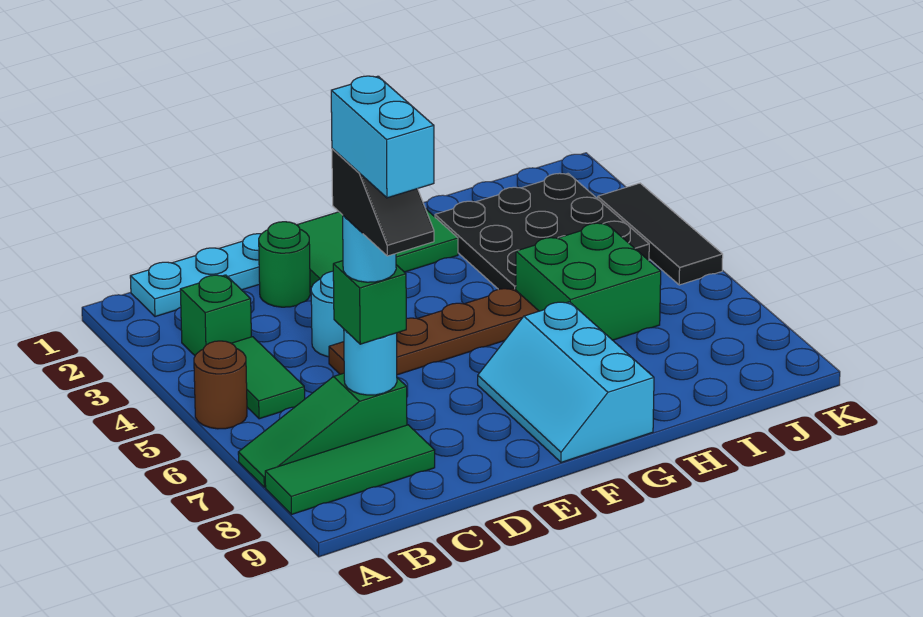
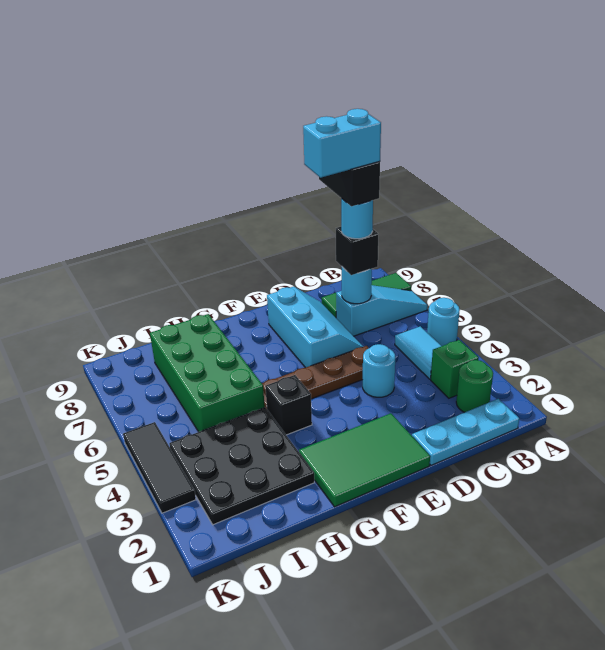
brown round brick A5 level 1 -> cyan round brick A5 level 1
green slope A7:C7 level 1 top C -> cyan slope A7:C7 level 1 top C
green tile B4:B5 level 1 -> cyan tile B4:B5 level 1
green brick C7 level 3 -> black brick C7 level 3
cyan brick C7:C8 level 6 -> cyan brick C7:D7 level 6
green round brick D2 level 1 -> green round brick B2 level 1
cyan slope F7:G9 level 1 top G -> cyan slope D6:E8 level 1 top E
none -> black brick G4 level 1
green brick H5:I6 level 1 -> green brick H5:I8 level 1

